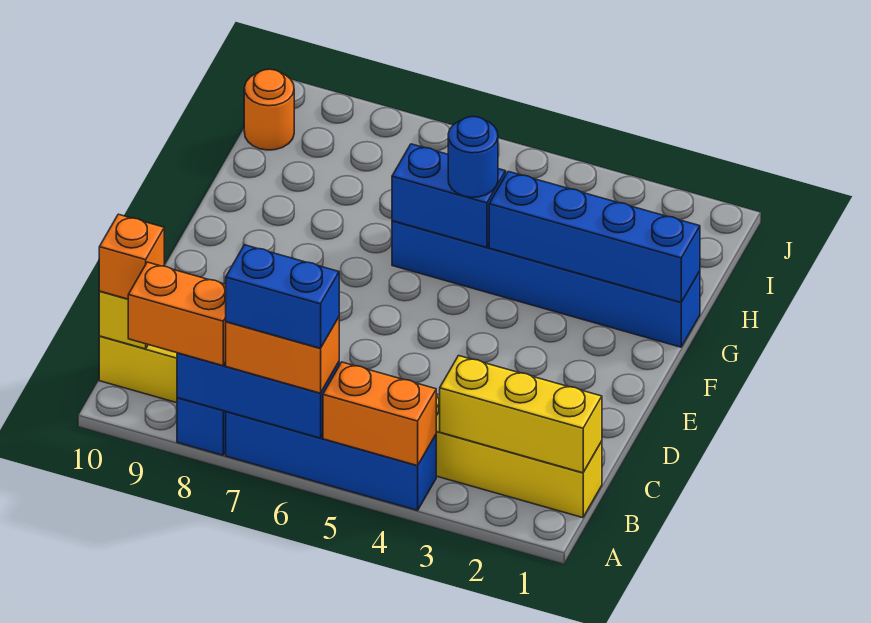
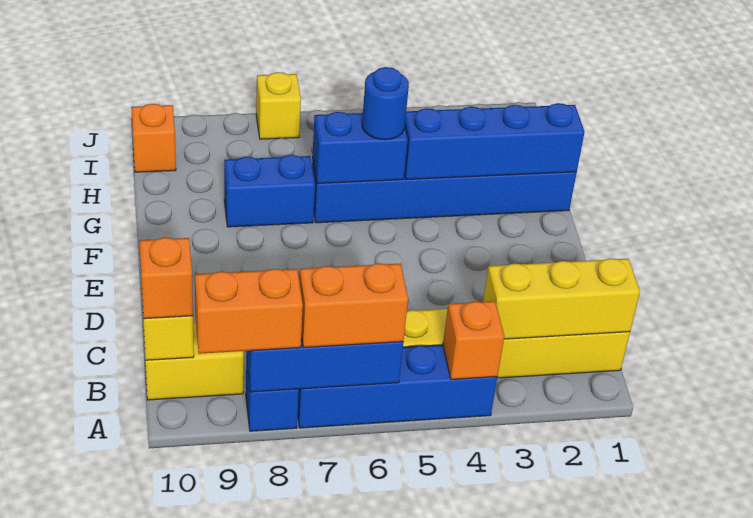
orange brick A4:A5 level 2 -> orange brick A4 level 2
blue brick A6:A7 level 4 -> blue brick G7:G8 level 1
orange round brick I10 level 1 -> orange brick I10 level 1
none -> yellow brick J7 level 1

